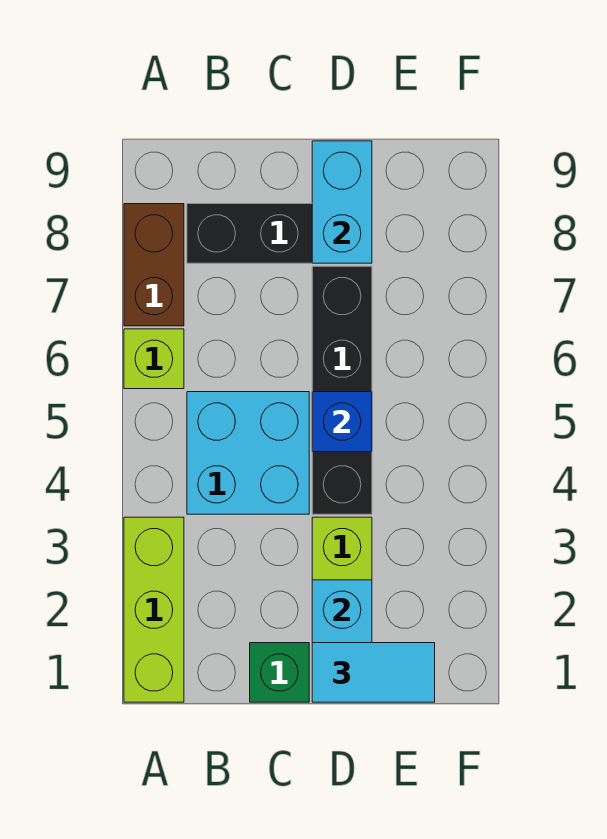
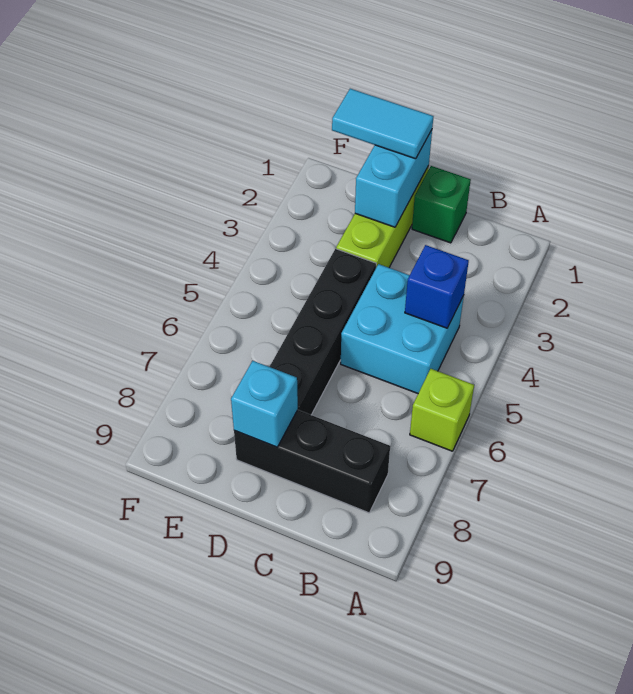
lime brick A1:A3 level 1 -> none
brown brick A7:A8 level 1 -> none
blue brick D5 level 2 -> blue brick B4 level 2
cyan brick D8:D9 level 2 -> cyan brick D8 level 2

